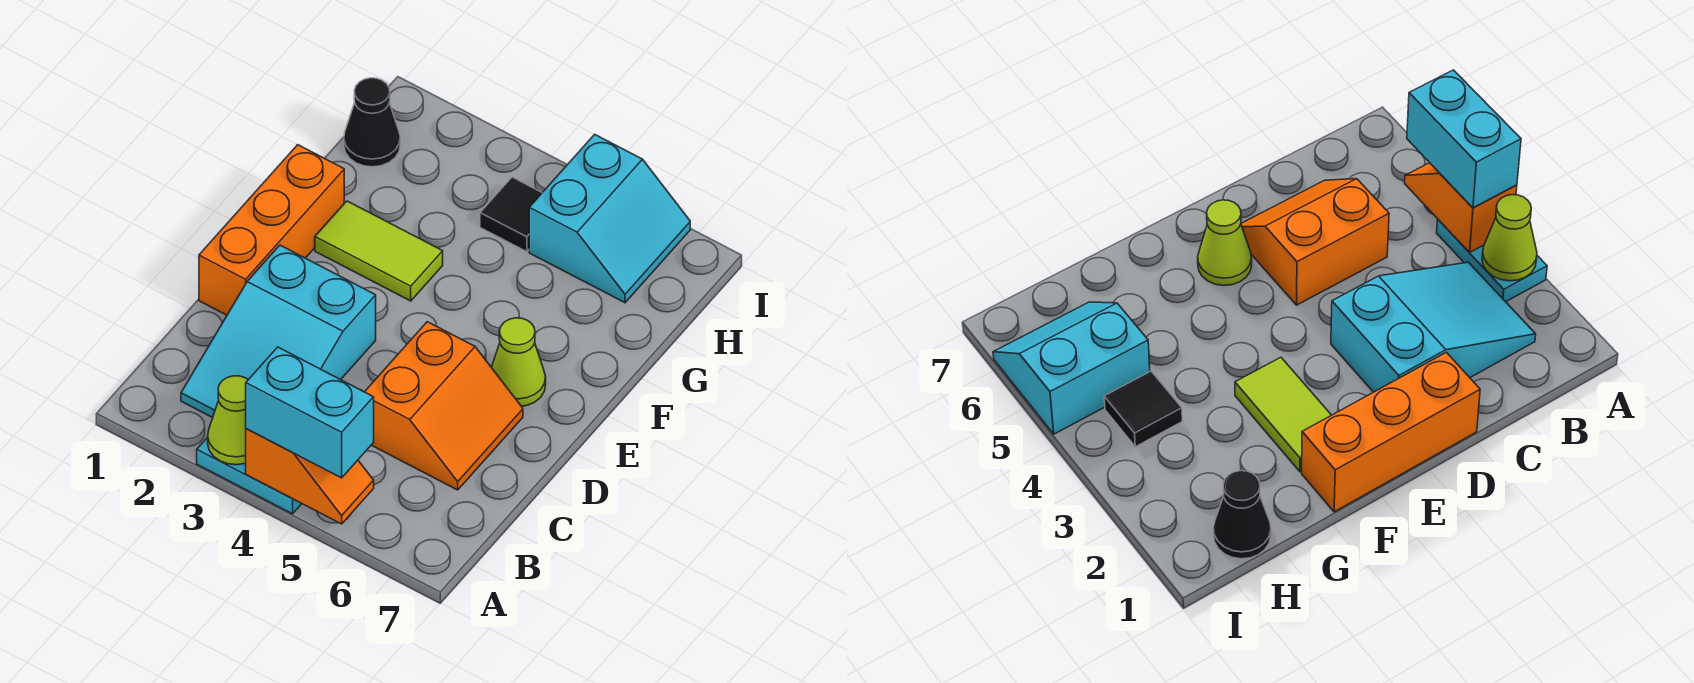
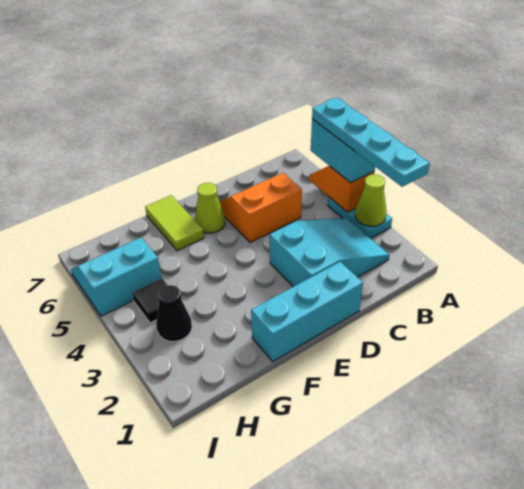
none -> cyan plate A2:A5 level 4
orange brick D1:F1 level 1 -> cyan brick D1:F1 level 1
lime tile F2:F3 level 1 -> lime tile F6:F7 level 1
black cone H1 level 1 -> black cone H3 level 1

